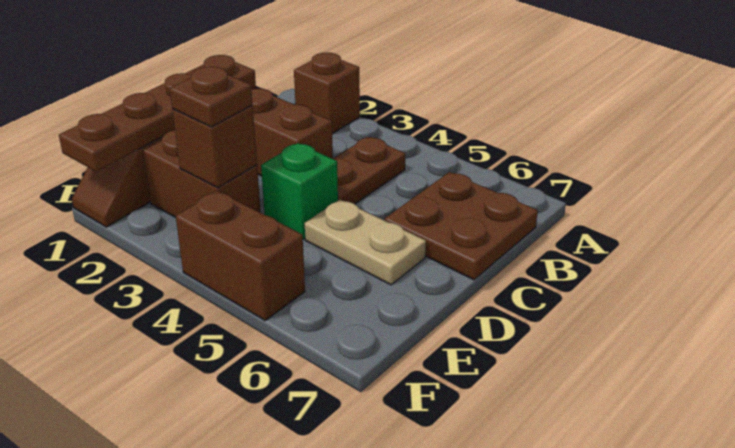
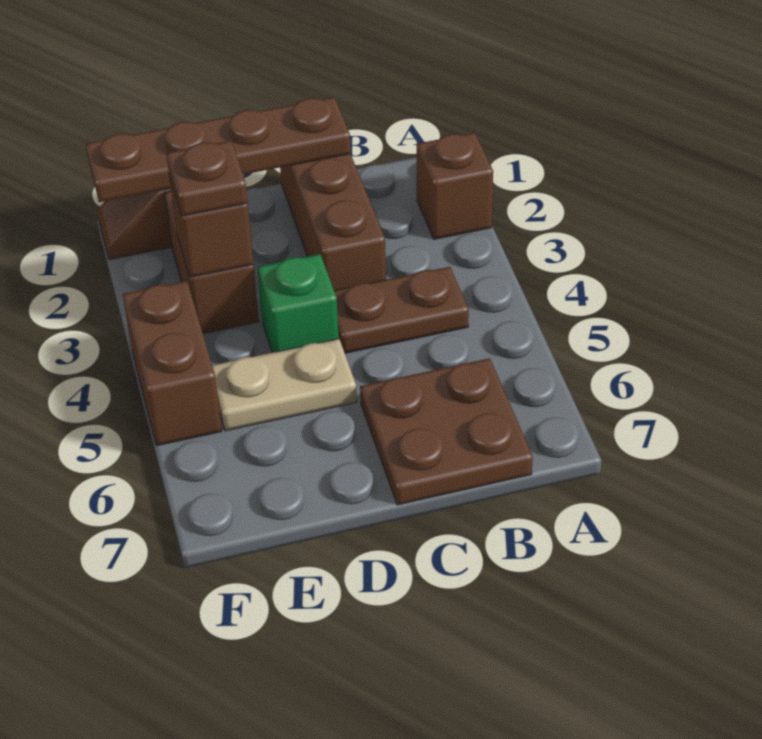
tan plate D5:D6 level 1 -> tan plate D5:E5 level 1

